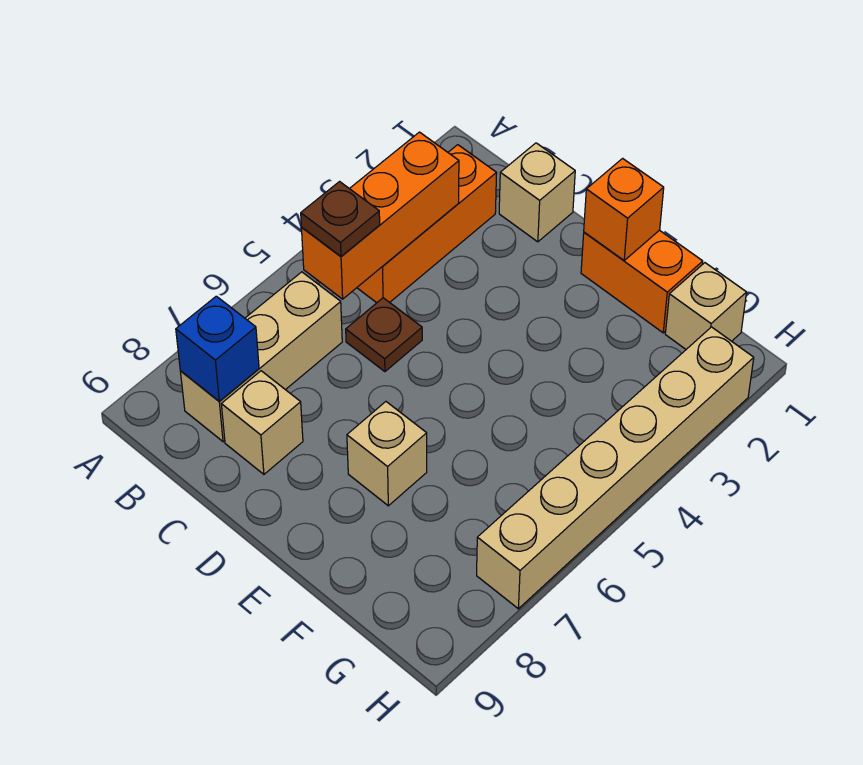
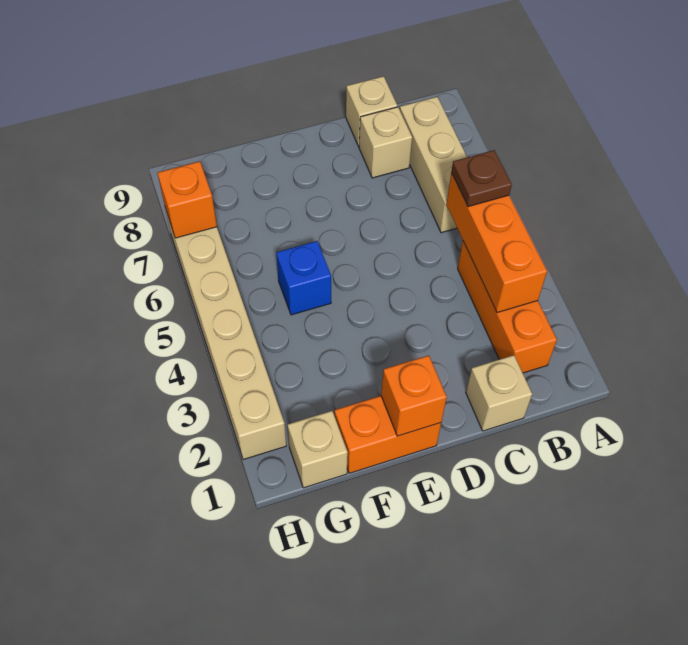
blue brick B8 level 2 -> blue brick F5 level 1
brown plate C5 level 1 -> none
tan brick E7 level 1 -> tan brick C9 level 1
none -> orange brick H7 level 2

